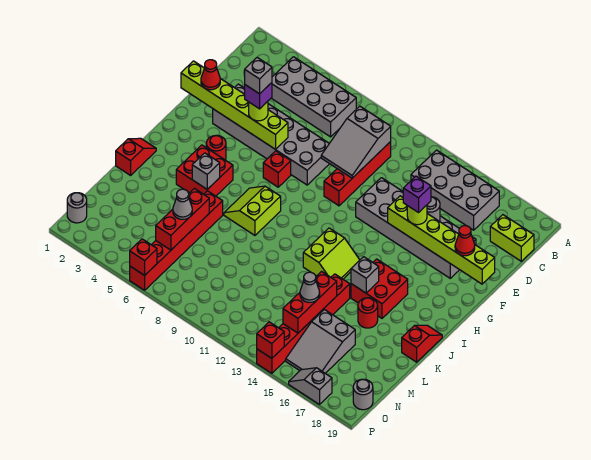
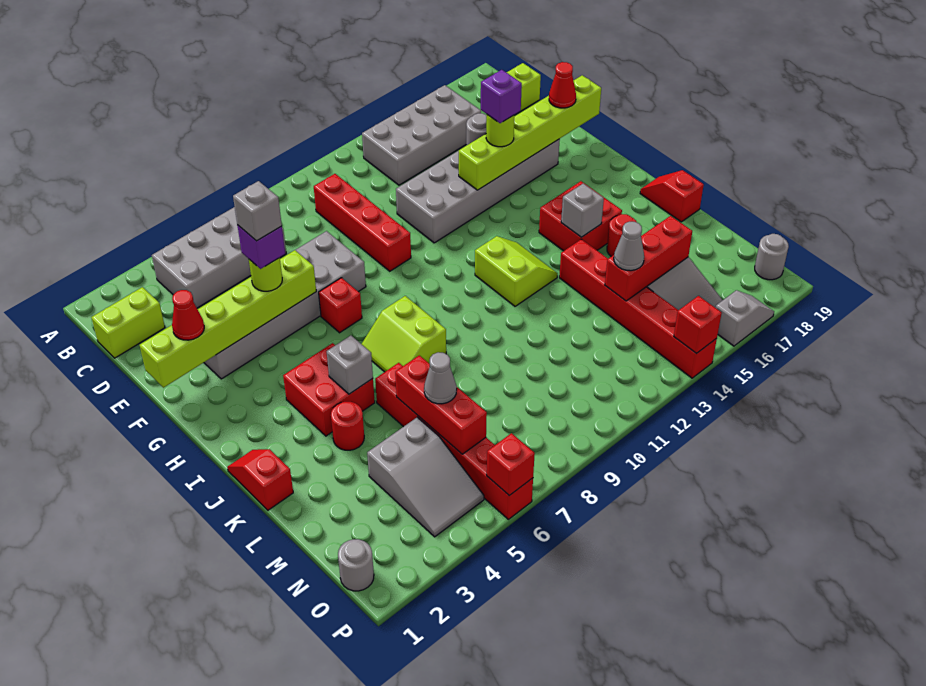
none -> lime brick C1:C2 level 1
grey slope C9:E10 level 2 top C -> grey slope M4:O5 level 1 top M
red round brick H4 level 1 -> red round brick K4 level 1
red brick L14:N14 level 2 -> red brick M14:M16 level 2
grey slope P16:P17 level 1 top 17 -> grey slope P16:P17 level 1 top 16

